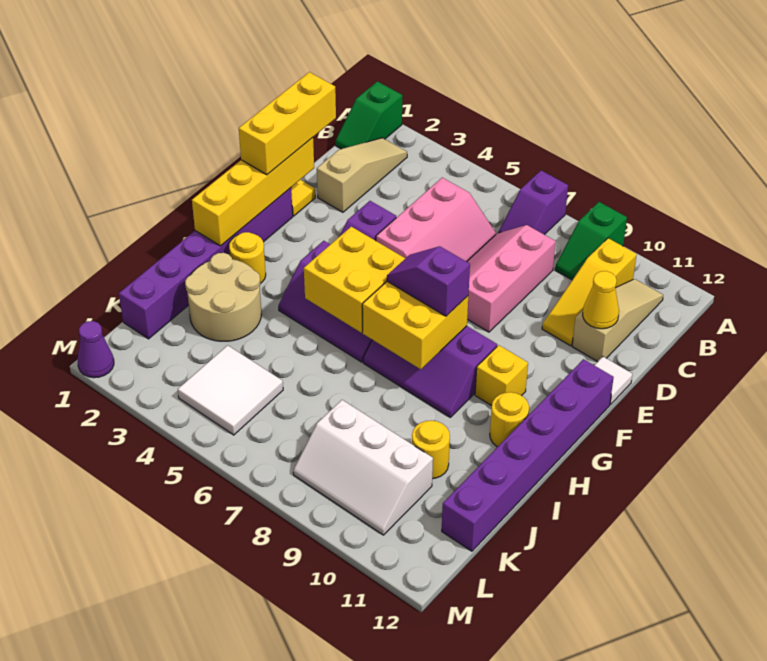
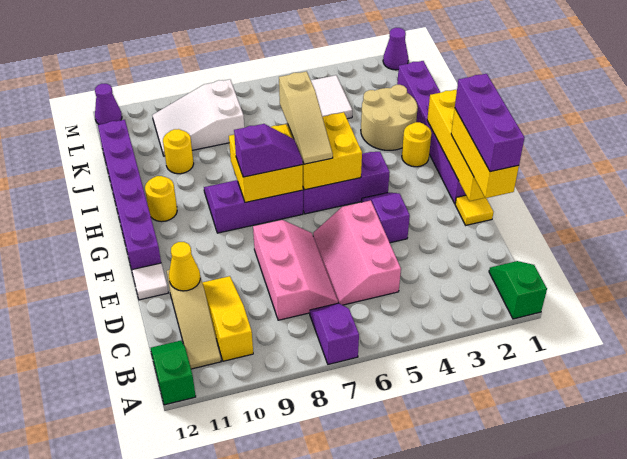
green slope A9:B9 level 1 top A -> green slope A12:B12 level 1 top A
tan slope B2:D2 level 1 top D -> tan slope G6:I6 level 3 top I
none -> purple brick D1:F1 level 4
yellow brick G10 level 1 -> none
white slope K8:L10 level 1 top K -> white slope K8:L10 level 1 top 8
none -> purple cone M12 level 1

